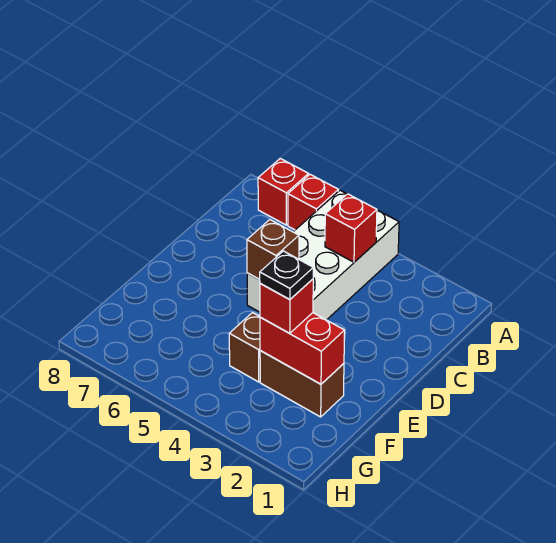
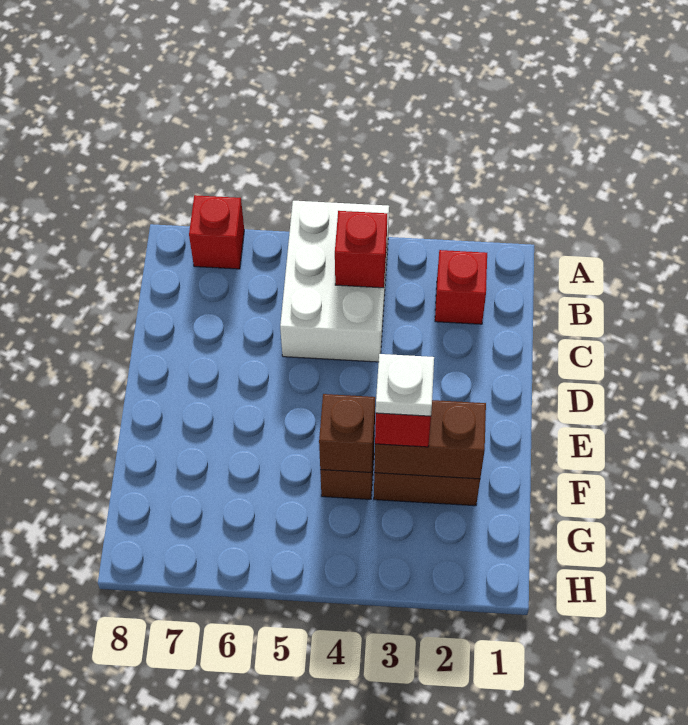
white brick A4:D5 level 1 -> white brick A4:C5 level 1
red brick A6 level 1 -> red brick B2 level 1
brown brick D5 level 2 -> brown brick F4 level 2
red brick F2:F3 level 2 -> brown brick F2:F3 level 2
black plate F3 level 4 -> white plate F3 level 4

